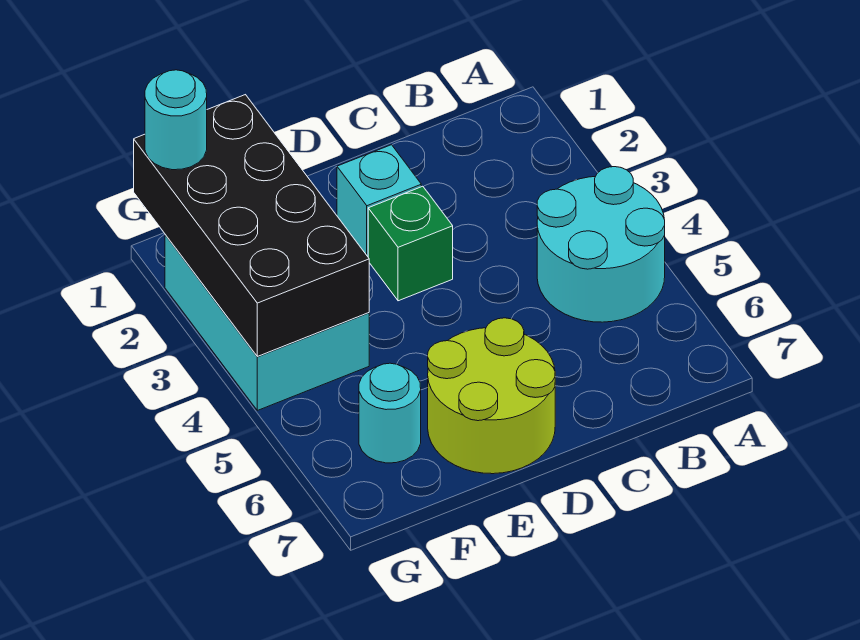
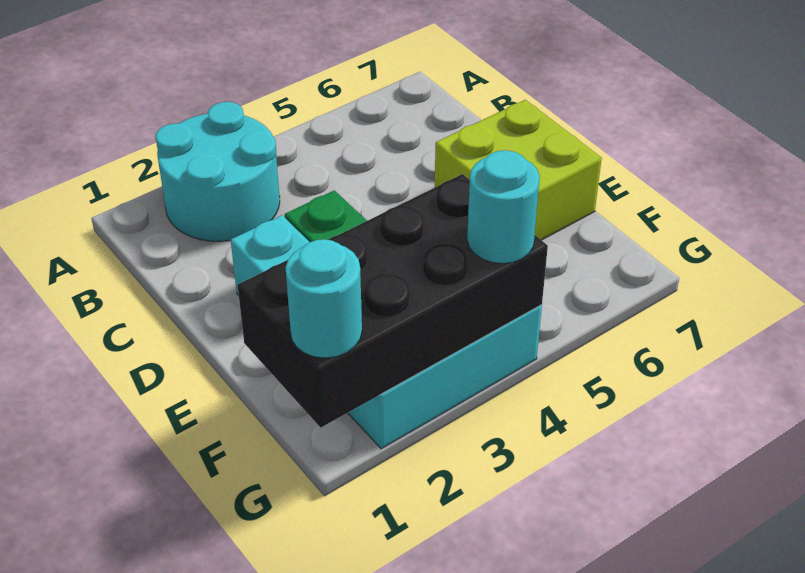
cyan round brick A4:B5 level 1 -> cyan round brick A2:B3 level 1
lime round brick D6:E7 level 1 -> lime brick D6:E7 level 1
cyan round brick F6 level 1 -> cyan round brick G4 level 3

